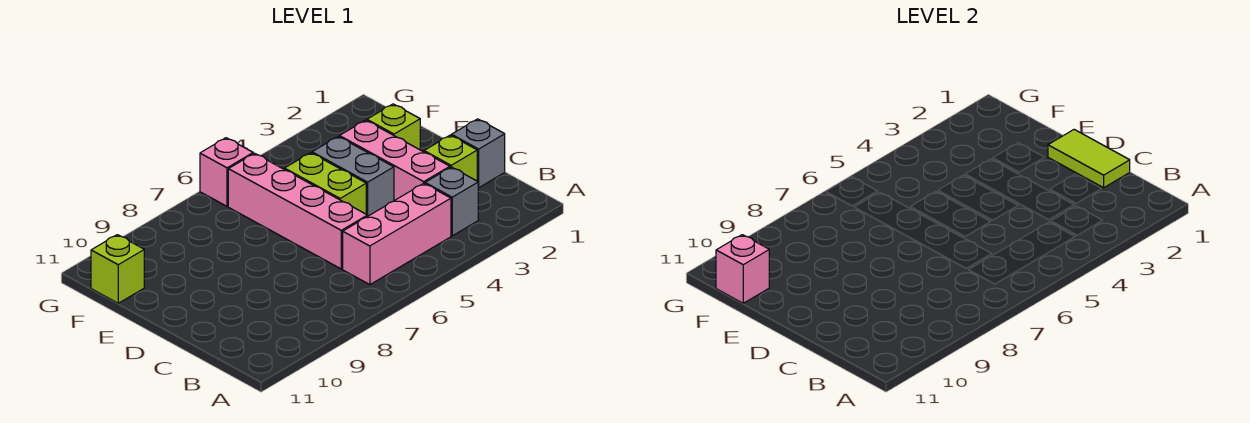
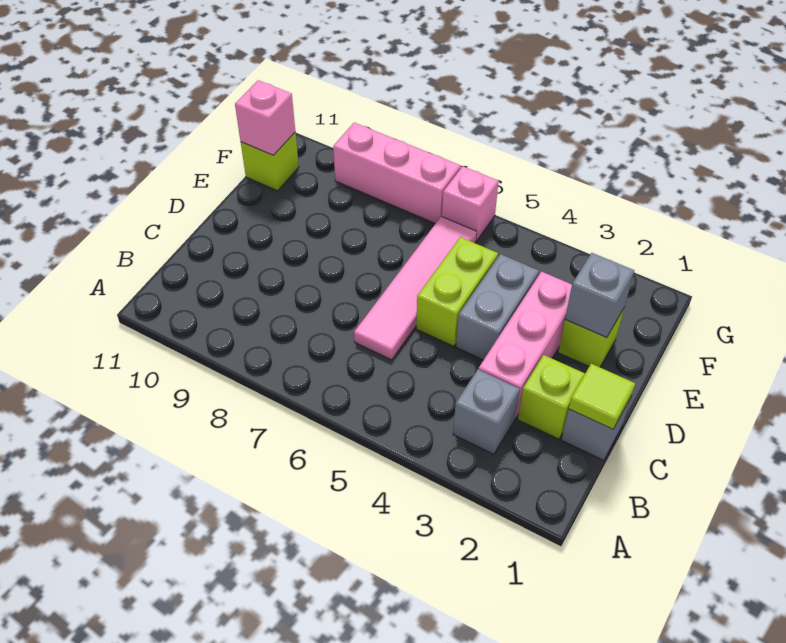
pink brick B4:B6 level 1 -> pink brick G7:G9 level 1
lime tile C1:D1 level 2 -> lime tile C1 level 2
pink brick C6:F6 level 1 -> pink tile C6:F6 level 1
none -> grey brick E2 level 2

